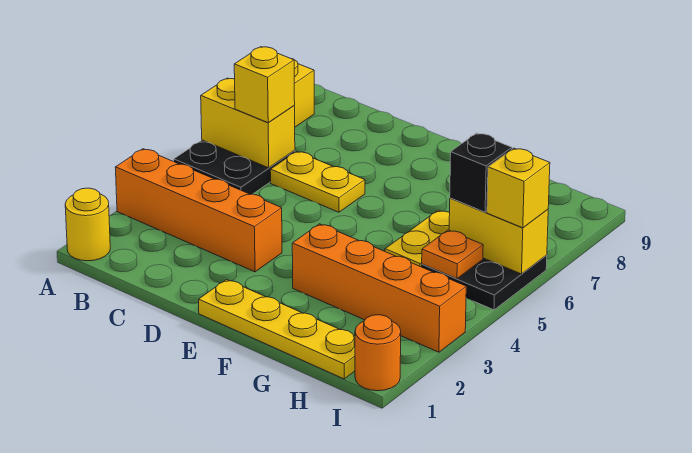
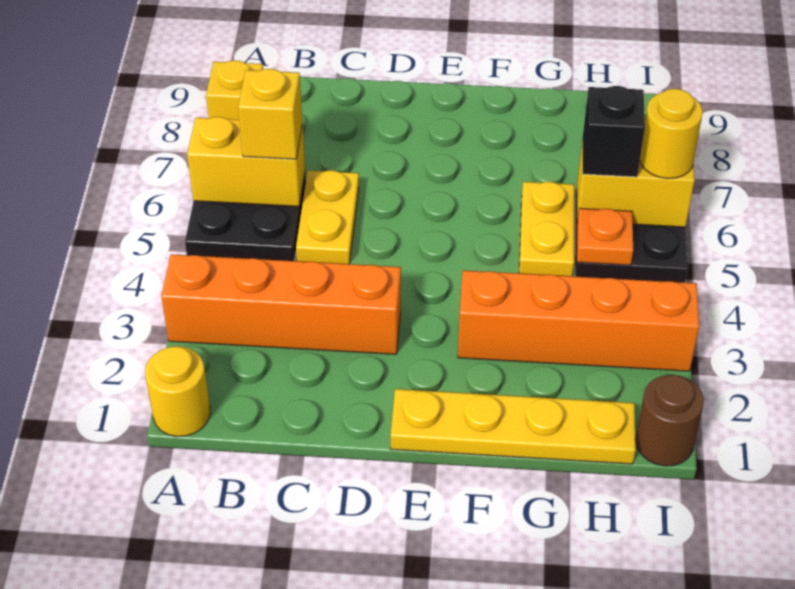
yellow plate C6:D6 level 1 -> yellow plate C5:C6 level 1
orange round brick I1 level 1 -> brown round brick I1 level 1
yellow brick I6 level 3 -> yellow round brick I6 level 3

